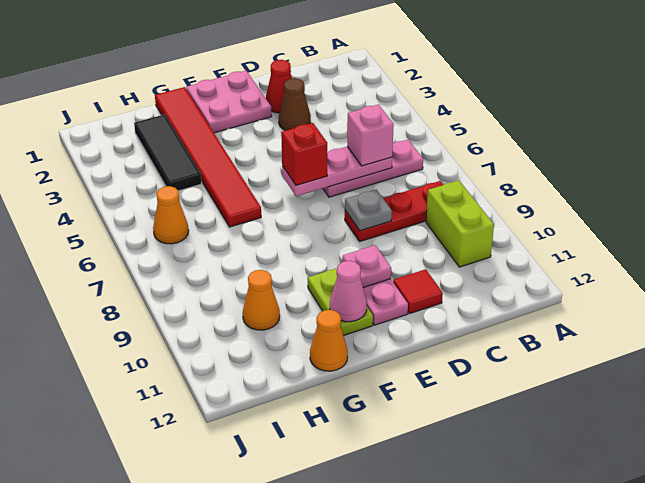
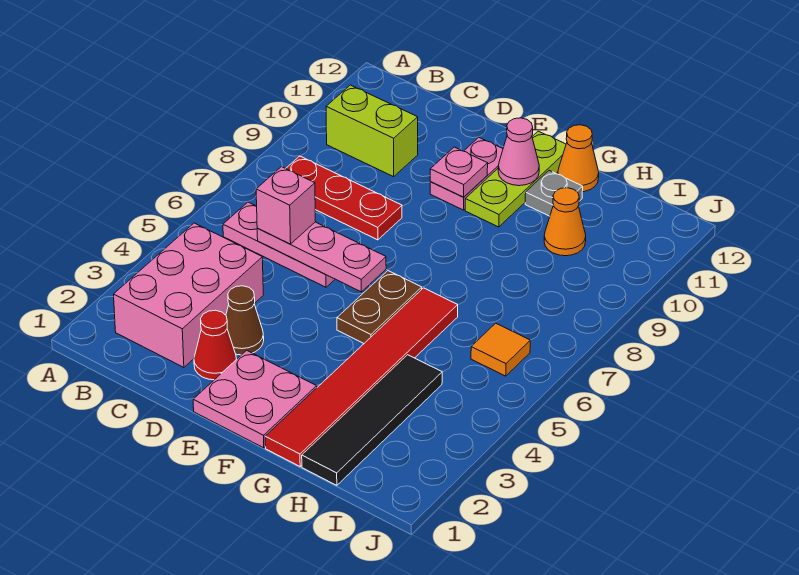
none -> pink brick B2:C4 level 1
lime brick B9:B10 level 1 -> lime brick B10:C10 level 1
grey plate D8 level 2 -> grey plate G11 level 1
red tile D11 level 1 -> none
red brick E6 level 3 -> none
none -> brown plate F5:F6 level 1
lime plate F10:F11 level 1 -> lime plate F10:F12 level 1
black tile H2:H4 level 1 -> black tile H1:H4 level 1
orange cone I6 level 1 -> orange tile I6 level 1

